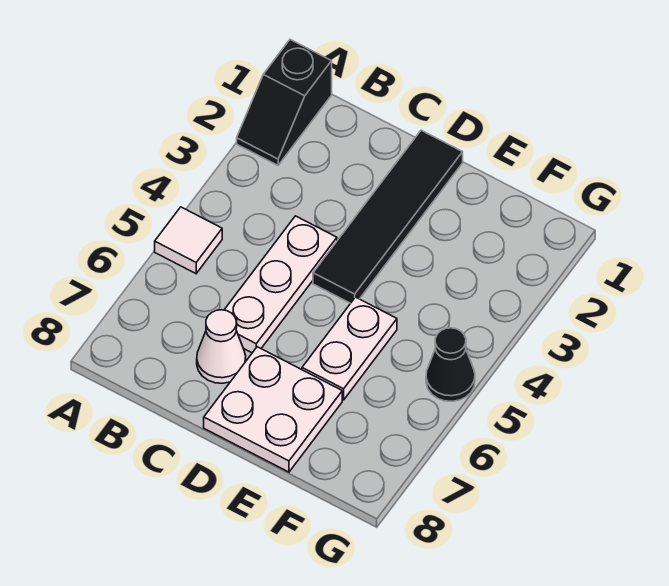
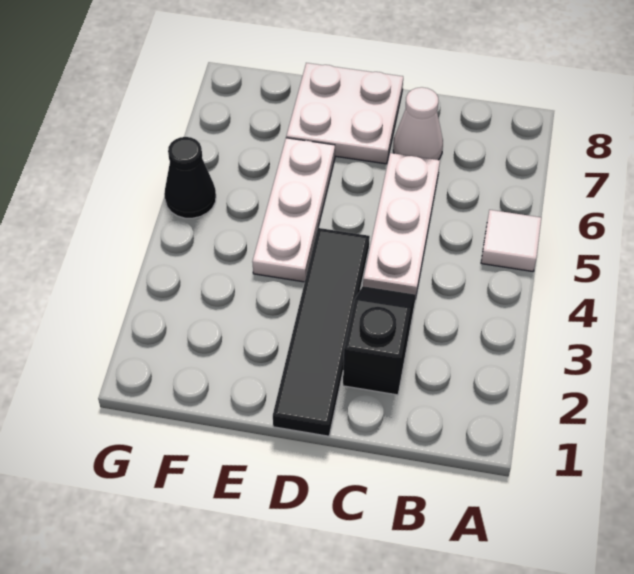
black slope A1:A2 level 1 top 1 -> black slope C2:C3 level 1 top 2
white plate E5:E6 level 1 -> white plate E4:E6 level 1

